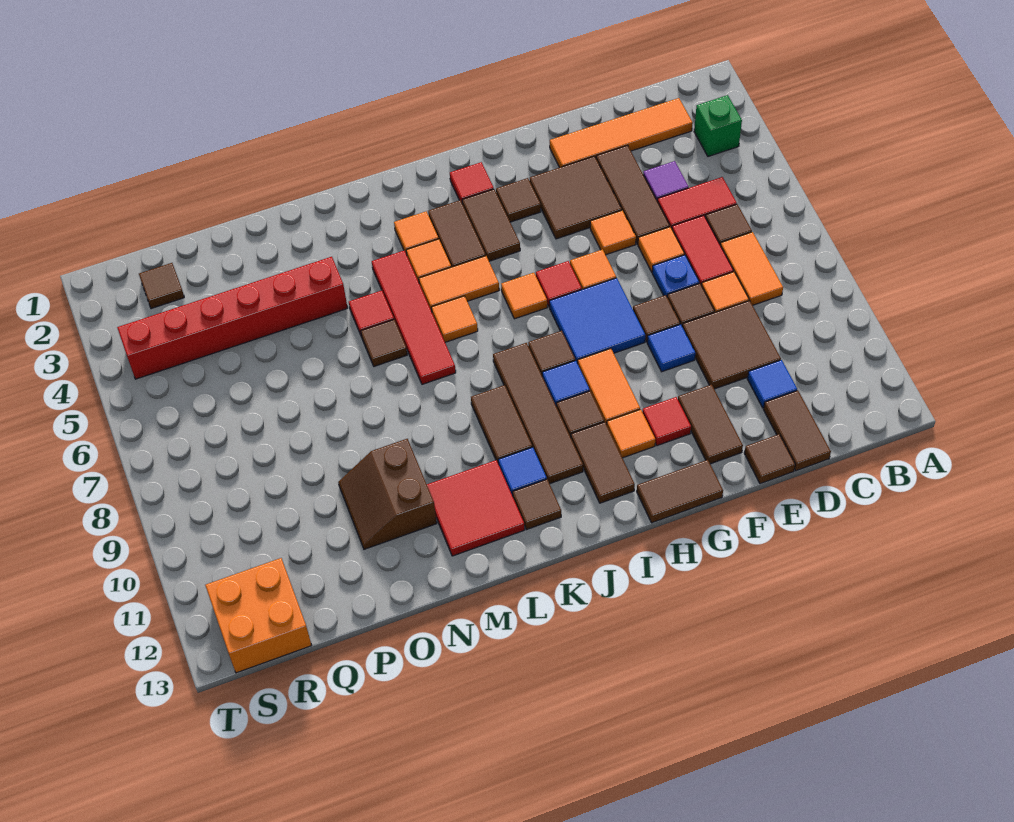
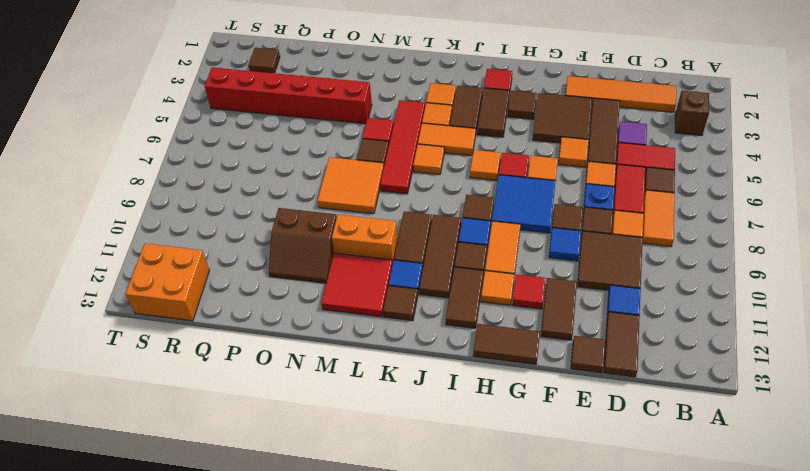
green brick B3 level 1 -> brown brick B3 level 1
brown tile J8:J11 level 1 -> brown tile J9:J11 level 1
none -> orange brick L10:M10 level 1
none -> orange tile M7:N8 level 1
brown slope N10:O11 level 1 top N -> brown slope N10:O11 level 1 top 10

